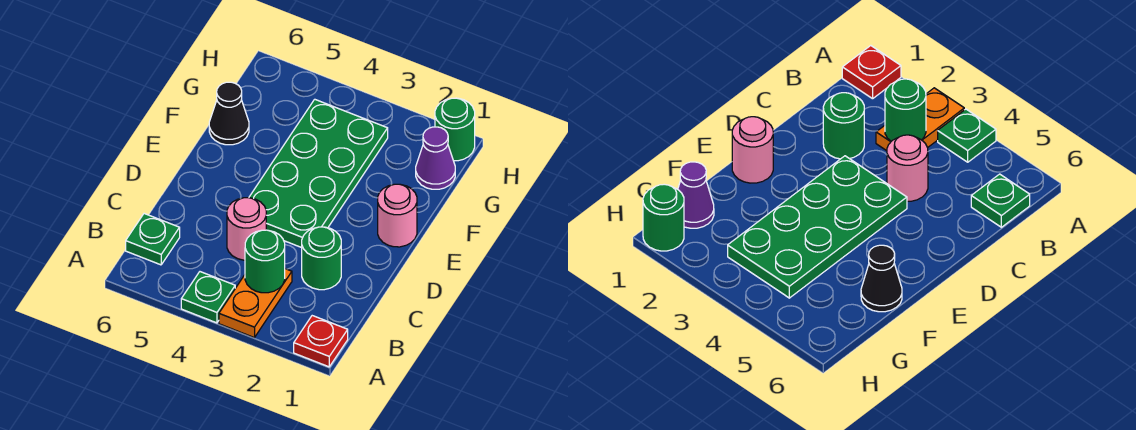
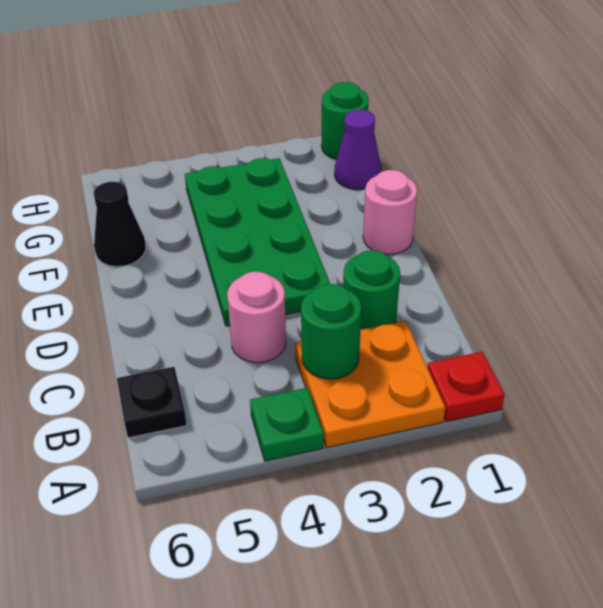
orange plate A3:B3 level 1 -> orange plate A2:B3 level 1
green plate B6 level 1 -> black plate B6 level 1

